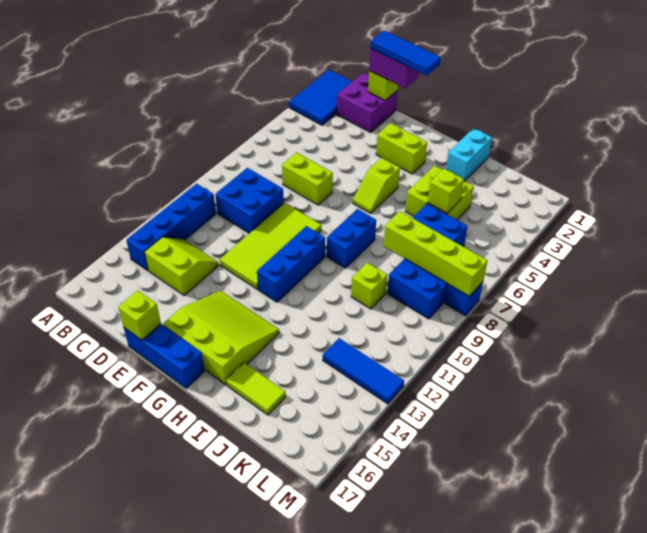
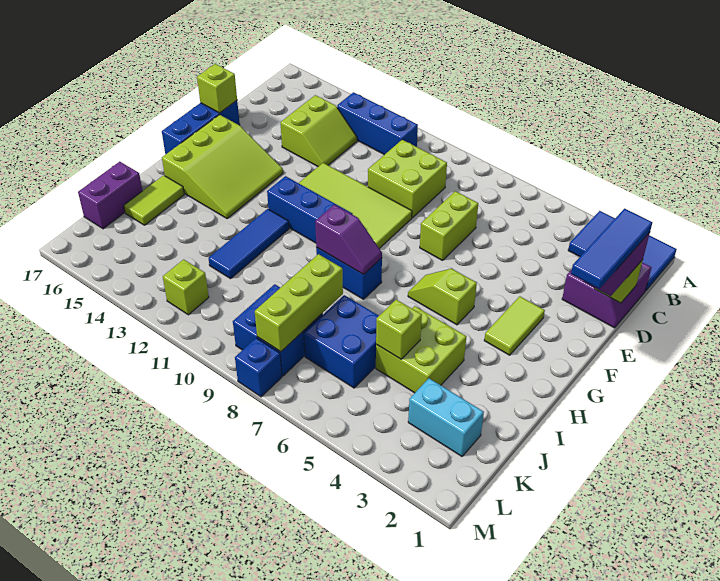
blue brick B11:B14 level 1 -> blue brick B11:B13 level 1
blue brick C9:D10 level 1 -> lime brick C9:D10 level 1
lime brick F3:G3 level 1 -> lime tile F3:G3 level 1
none -> purple slope H8:H9 level 2 top 9
cyan brick I1:I2 level 1 -> cyan brick K2:K3 level 1
lime brick J8:M8 level 2 -> lime brick J8:L8 level 2
lime brick J10 level 1 -> lime brick L12 level 1
none -> purple brick J17:K17 level 1
blue tile K13:M13 level 1 -> blue tile H12:J12 level 1

